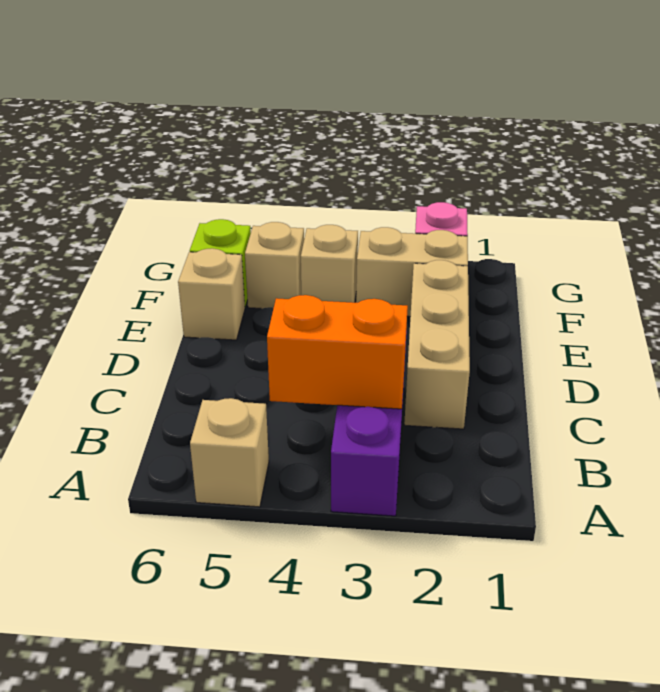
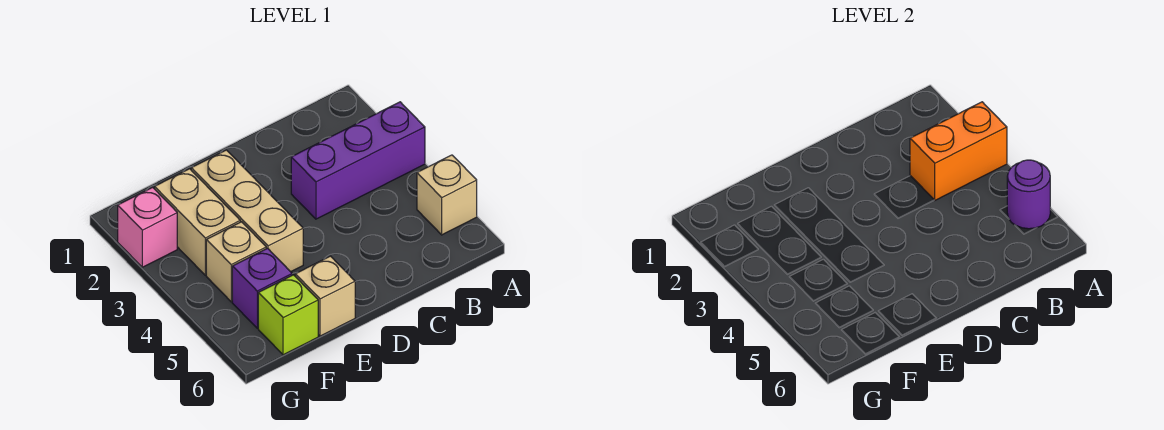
none -> purple round brick A5 level 2
orange brick B3:B4 level 2 -> orange brick A3:B3 level 2
tan brick C2:E2 level 1 -> tan brick E2:E4 level 1
tan brick F5 level 1 -> purple brick F5 level 1

